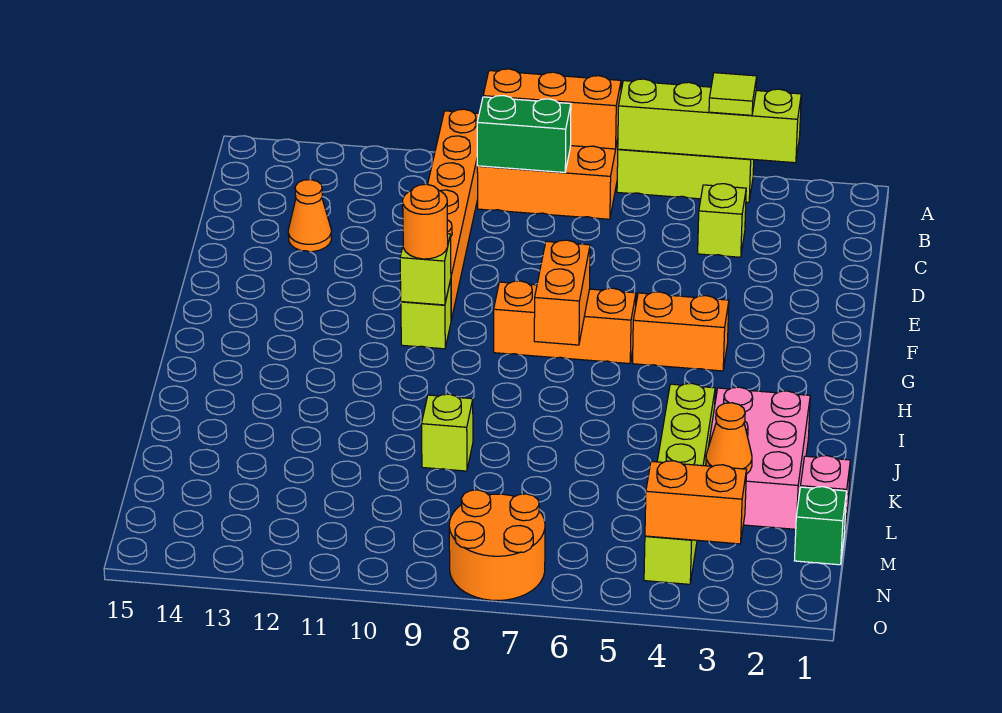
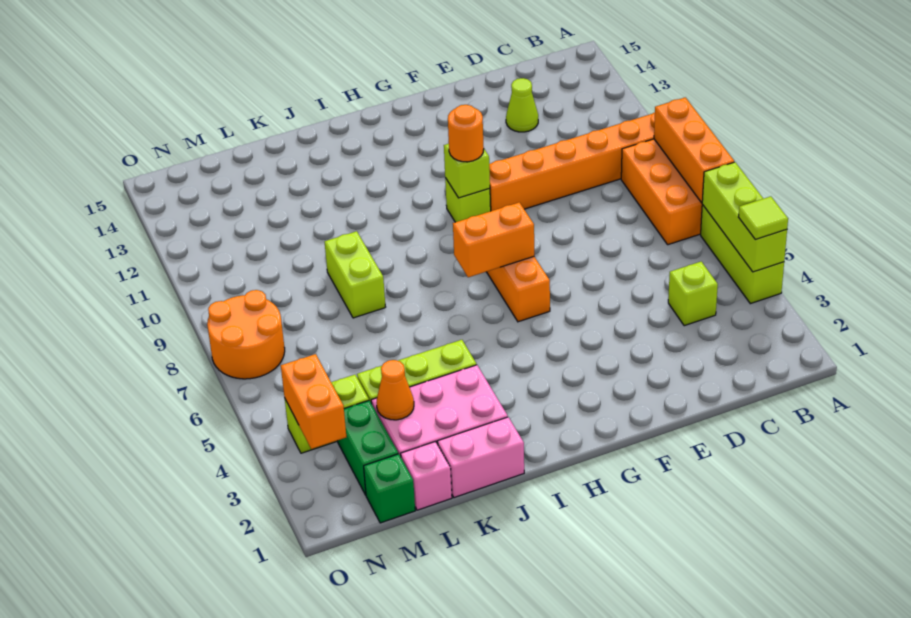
lime brick A3:A6 level 2 -> lime brick A4:A6 level 2
green brick B8:B9 level 2 -> green brick M2:M3 level 1
orange cone D13 level 1 -> lime cone D13 level 1
orange brick G4:G5 level 1 -> none
none -> pink brick J1:K1 level 1
lime brick K9 level 1 -> lime brick K8:K9 level 1

